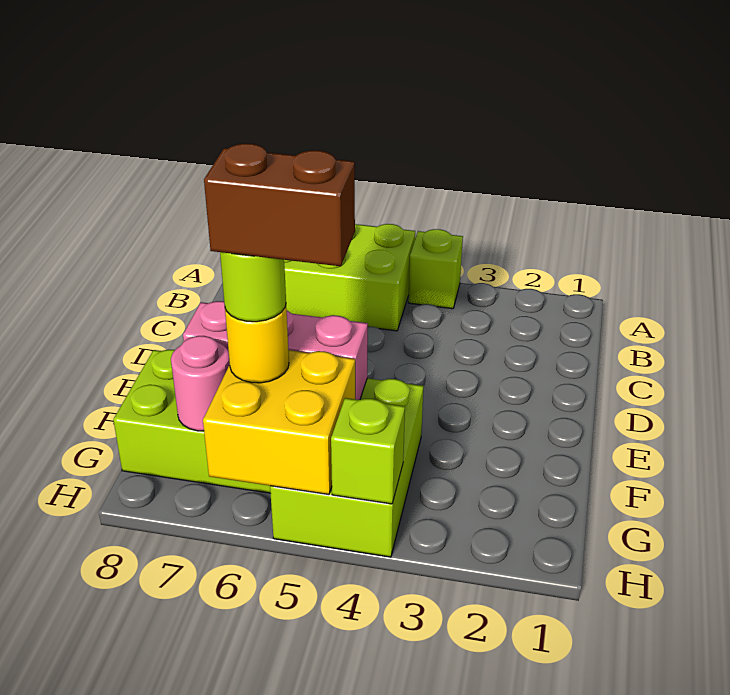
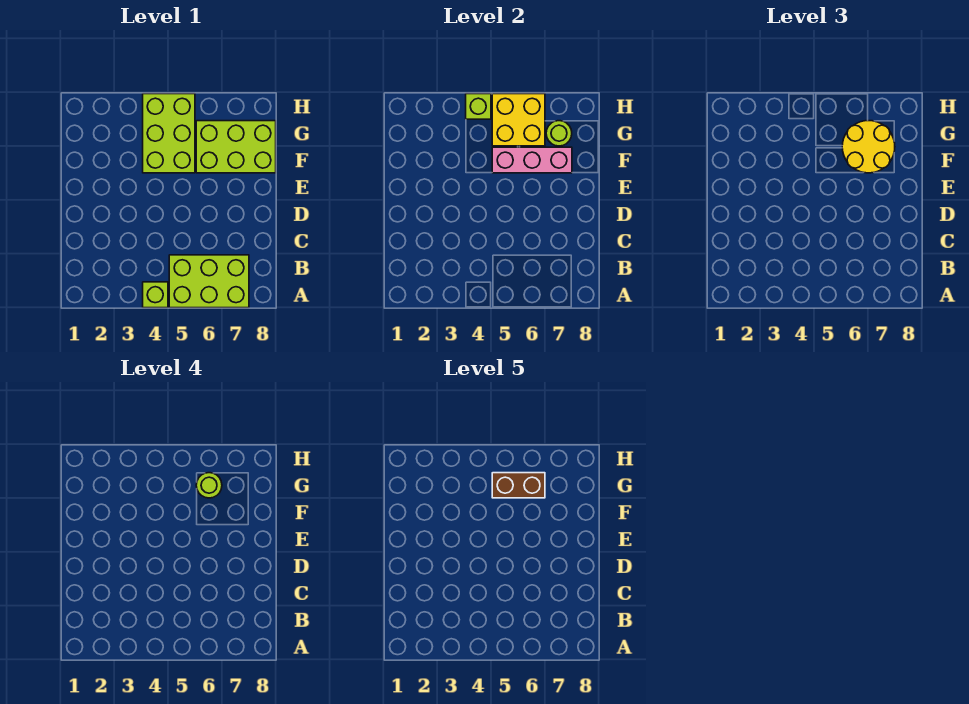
yellow round brick G6 level 3 -> yellow round brick F6:G7 level 3
pink round brick G7 level 2 -> lime round brick G7 level 2

